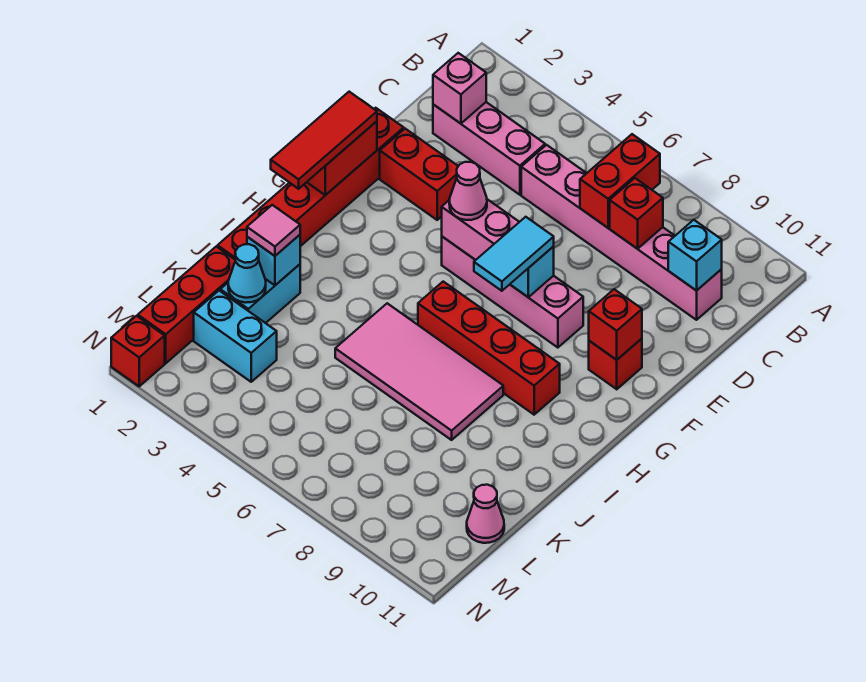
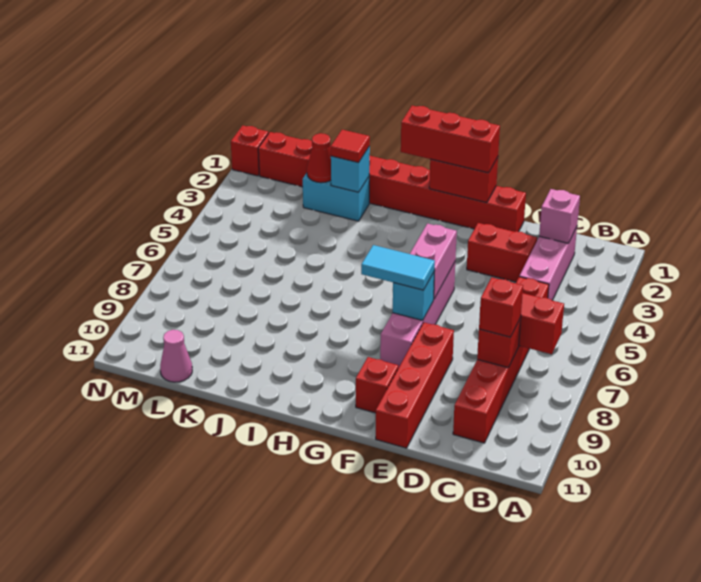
pink brick C5:C10 level 1 -> red brick C5:C10 level 1
cyan brick C10 level 2 -> none
red brick E2:E3 level 1 -> red brick D3:E3 level 1
red tile F1:H1 level 3 -> red brick F1:H1 level 3
pink cone F5 level 3 -> none
red brick F10 level 2 -> red brick C8 level 3
red brick H6:H9 level 1 -> red brick E8:E11 level 1
pink tile I5:J8 level 1 -> none
pink tile J2 level 3 -> red tile J2 level 3
cyan cone K2 level 2 -> red cone K2 level 2
cyan brick L2:L3 level 1 -> none

